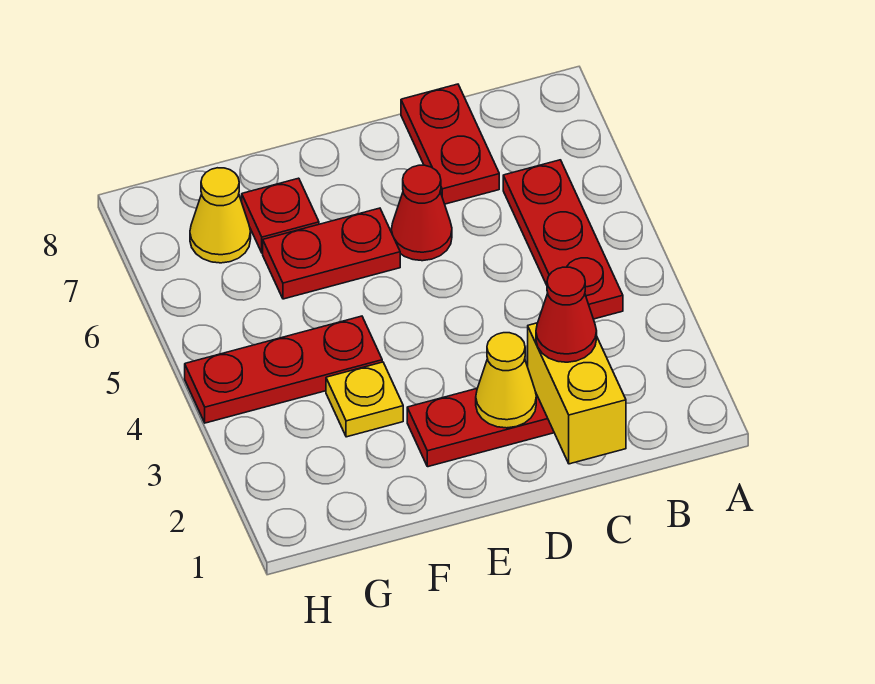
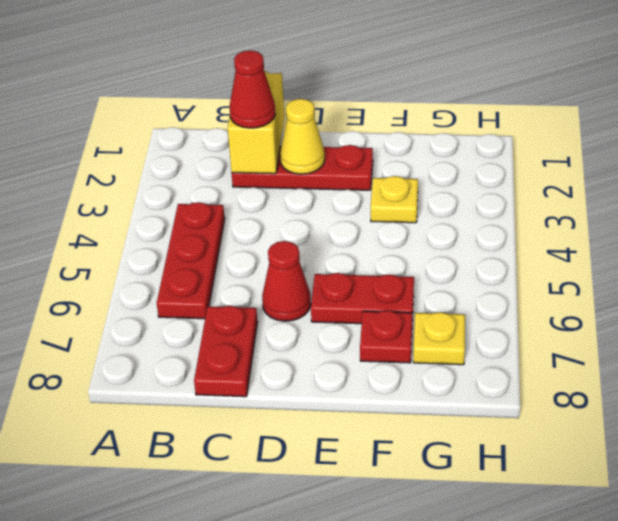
red plate F4:H4 level 1 -> none
yellow cone G7 level 1 -> yellow plate G7 level 1

